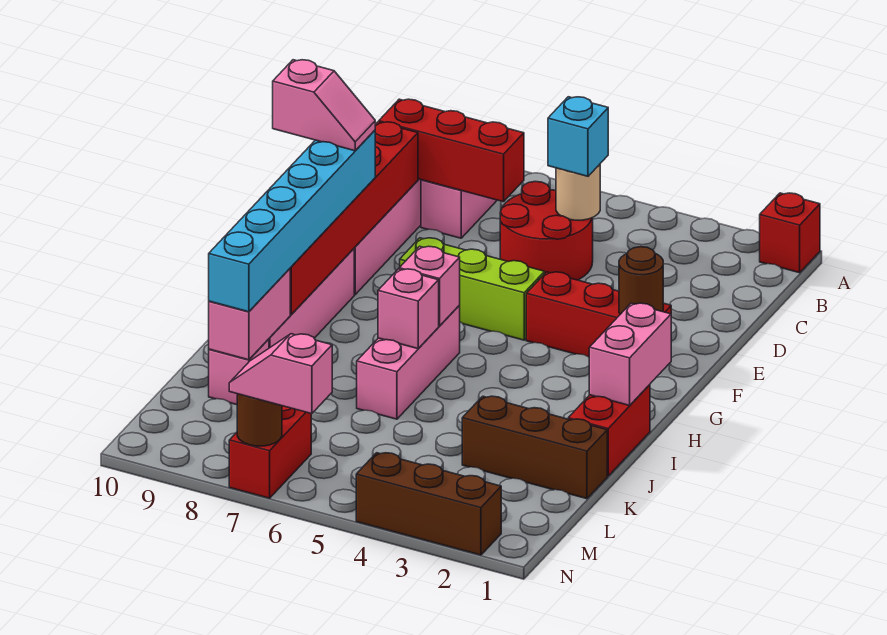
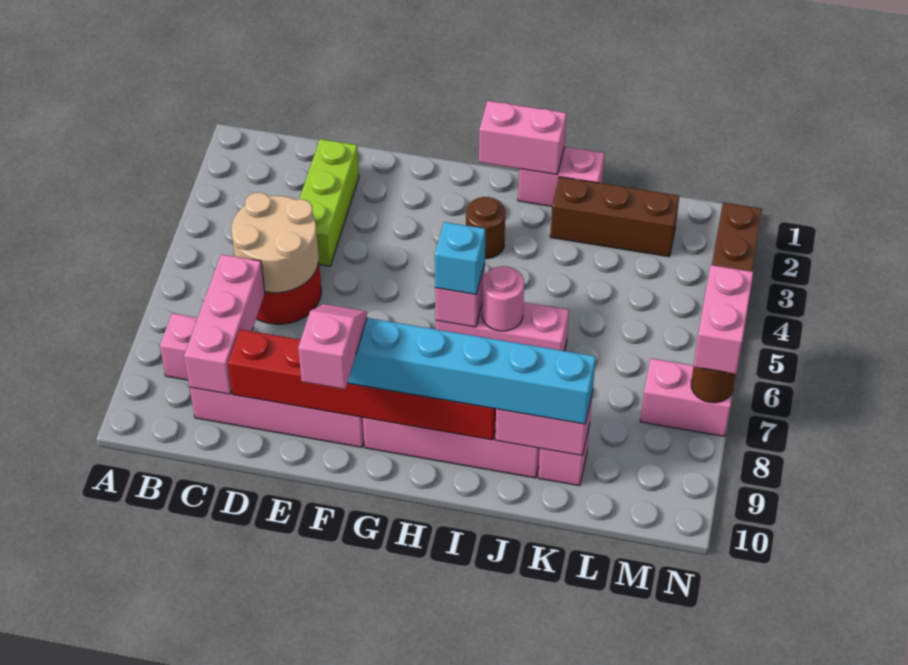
red brick A1 level 1 -> none
tan round brick C5 level 2 -> tan round brick C5:D6 level 2
cyan brick C5 level 3 -> cyan brick H6 level 3
red brick C7:C9 level 2 -> pink brick C7:C9 level 2
red brick F2:F4 level 1 -> none
brown round brick F2 level 2 -> brown round brick H3 level 1
lime brick F5:F7 level 1 -> lime brick D2:D4 level 1
red brick I1:J1 level 1 -> pink brick I1:J1 level 1
pink brick I6 level 2 -> pink round brick I6 level 2
brown brick K1:K3 level 1 -> brown brick J2:L2 level 1
red brick M7:N7 level 1 -> pink brick M7:N7 level 1
pink slope N6:N7 level 3 top 6 -> pink brick N6:N7 level 3

